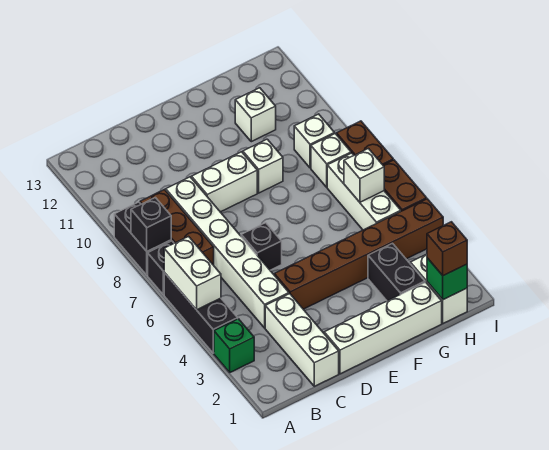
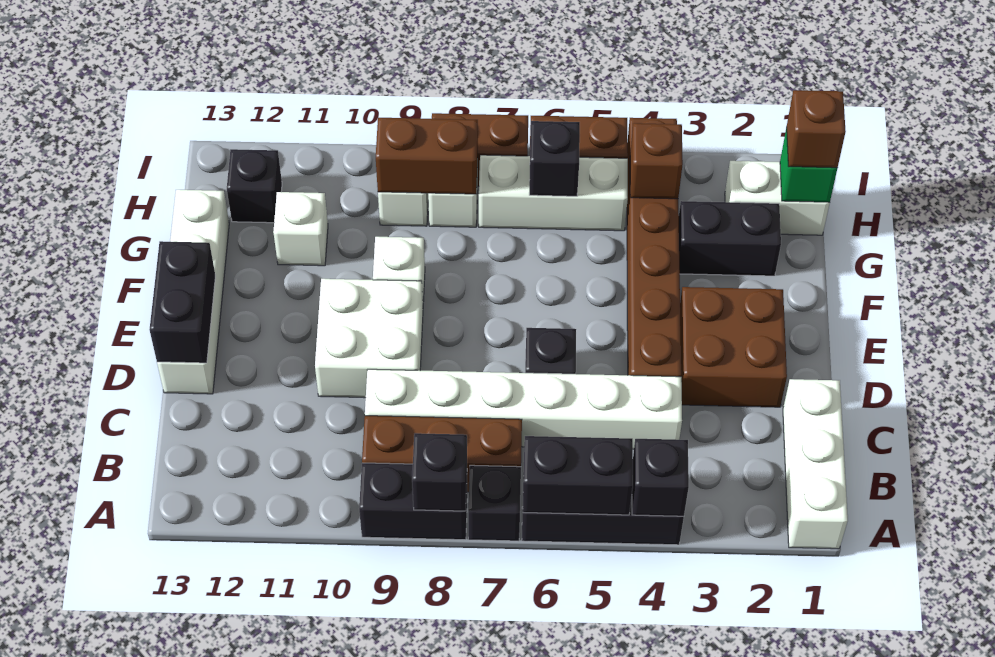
green brick A3 level 1 -> none
none -> black brick A4 level 2
white brick A5:A6 level 2 -> black brick A5:A6 level 2
white brick C1:C3 level 1 -> white brick A1:C1 level 1
white brick D1:G1 level 1 -> white brick D13:G13 level 1
none -> brown brick D2:E3 level 1
white brick D9:E9 level 1 -> white brick D9:E10 level 1
none -> black brick D13:E13 level 2
none -> brown brick H4 level 2
white brick H6 level 2 -> black brick H6 level 2
none -> brown brick H8:H9 level 2
none -> black brick H12 level 1

